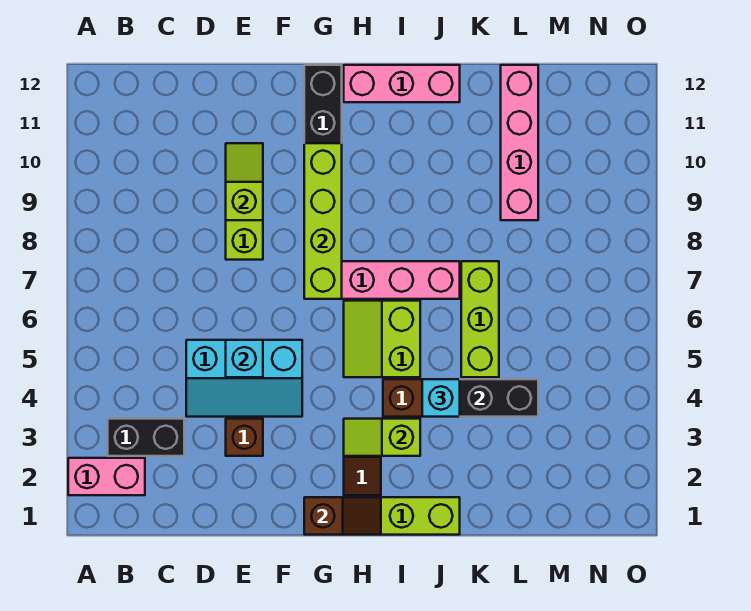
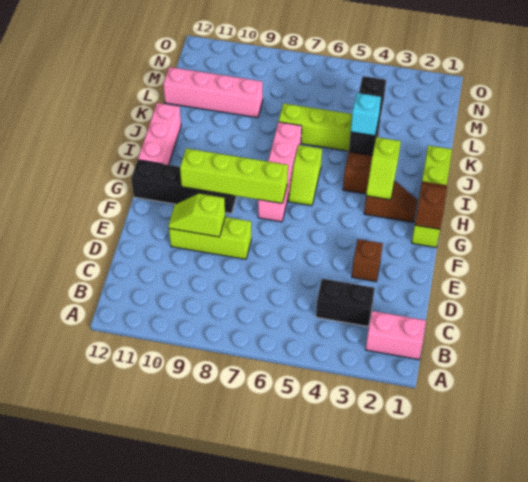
pink brick A2:B2 level 1 -> pink brick B1:B2 level 1
black brick B3:C3 level 1 -> black brick C3:C4 level 1
cyan slope D4:F5 level 1 top 5 -> none
cyan brick E5 level 2 -> none
lime slope H5:I6 level 1 top I -> lime slope H6:I6 level 1 top I

